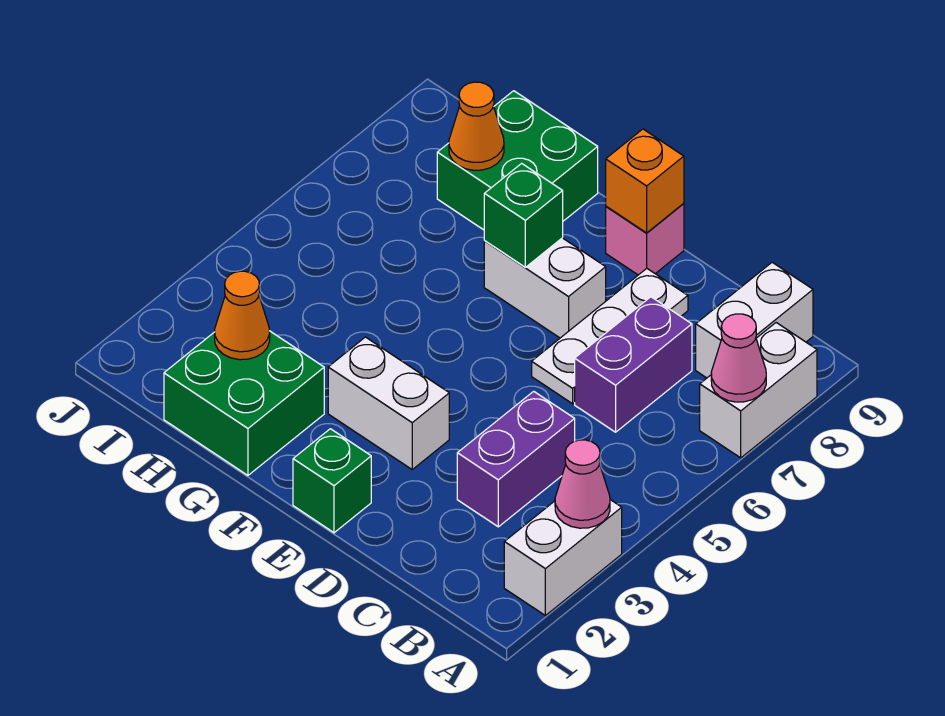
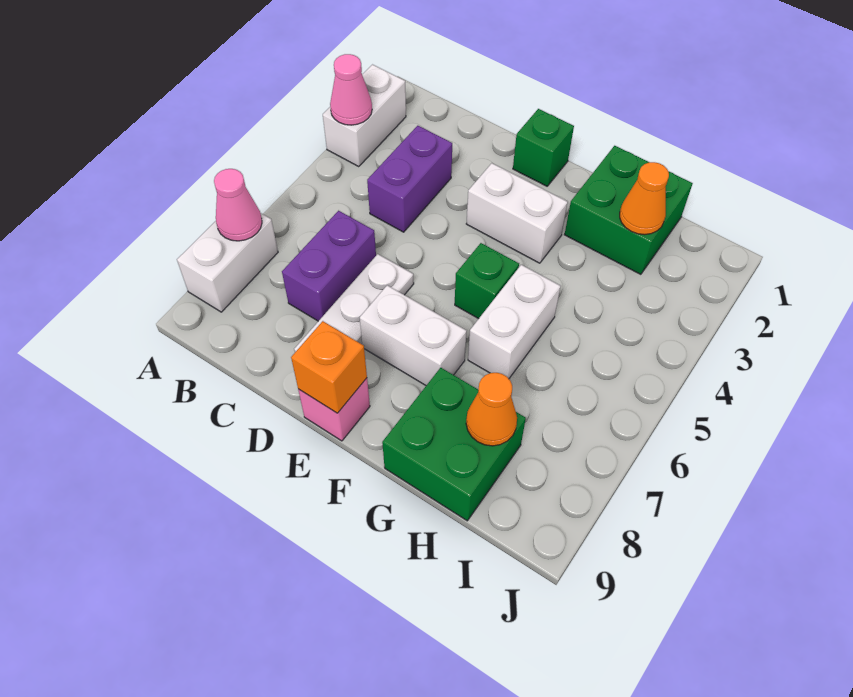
white brick B8:B9 level 1 -> white brick G5:G6 level 1
green brick F7 level 2 -> green brick F5 level 1

